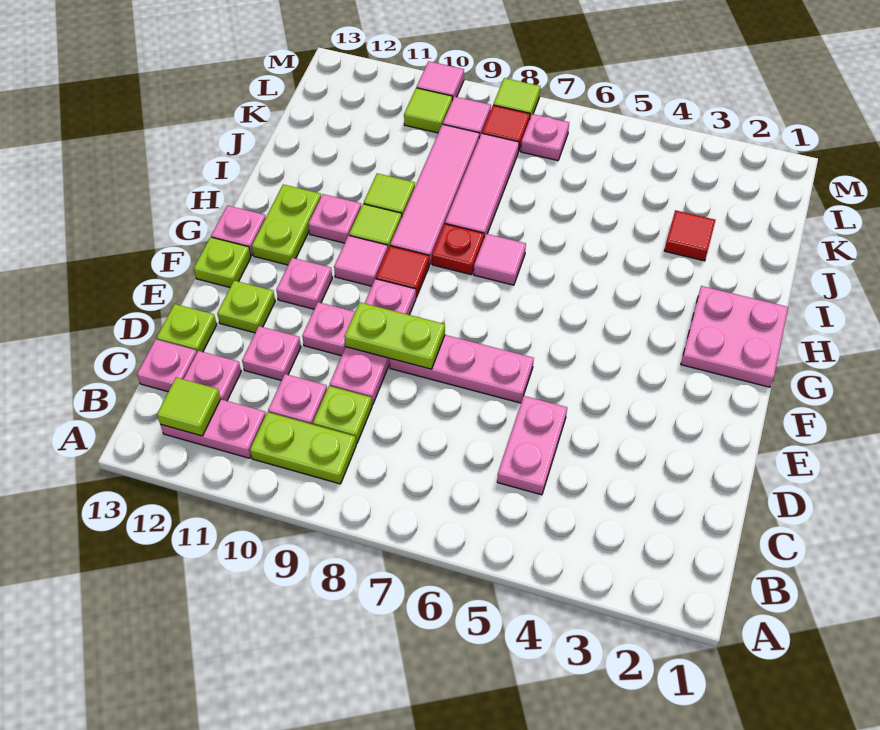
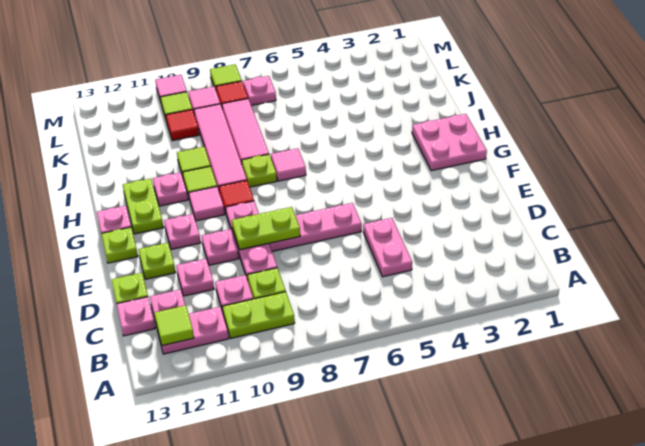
red plate H8 level 1 -> lime plate H8 level 1
red tile J3 level 1 -> red tile K10 level 1

